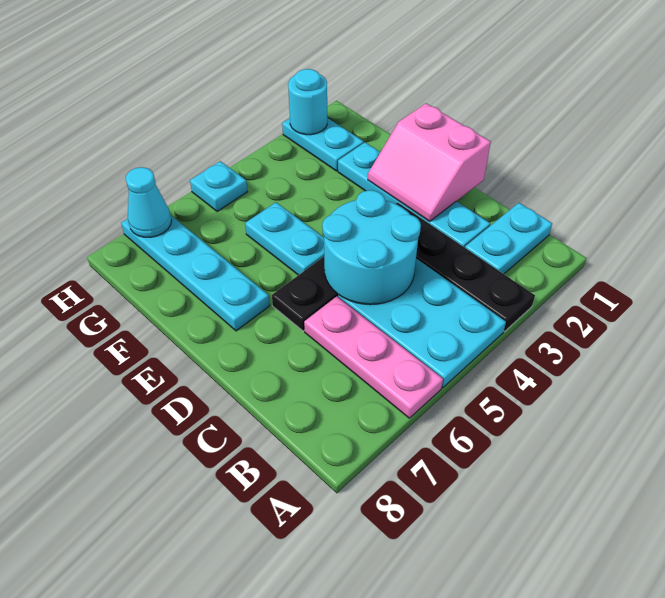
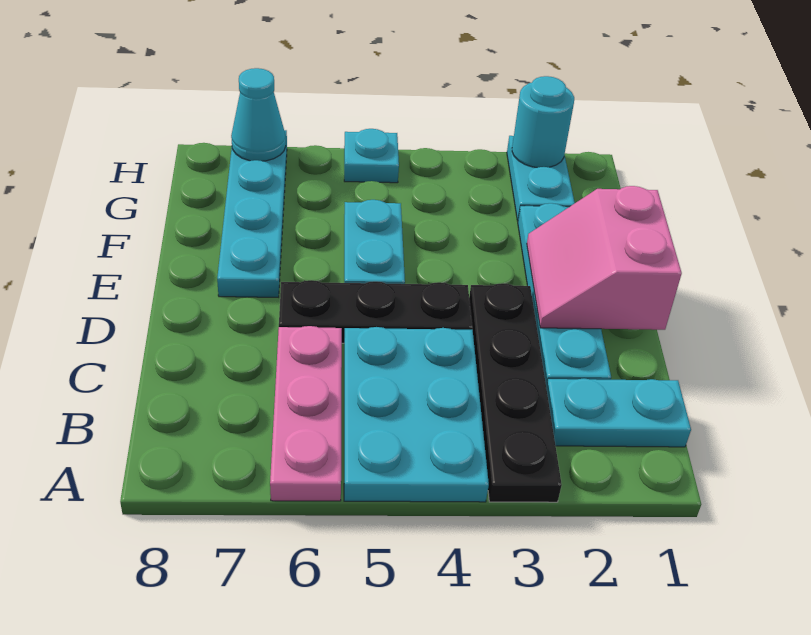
cyan round brick C4:D5 level 2 -> none

